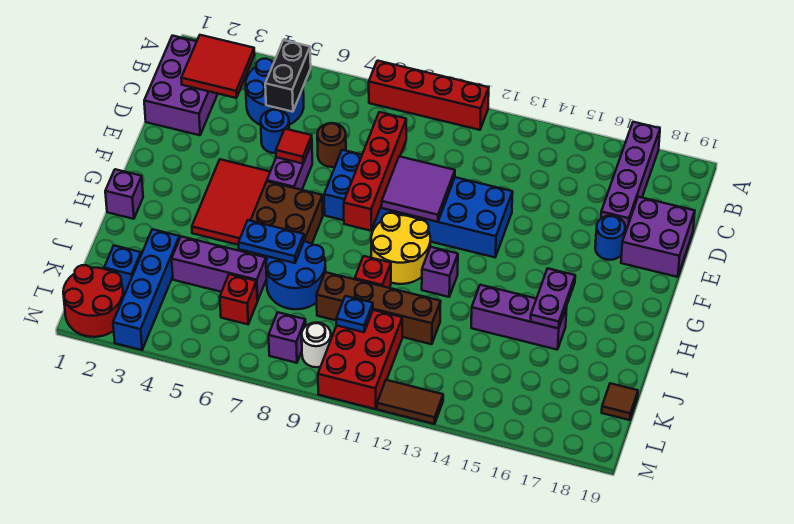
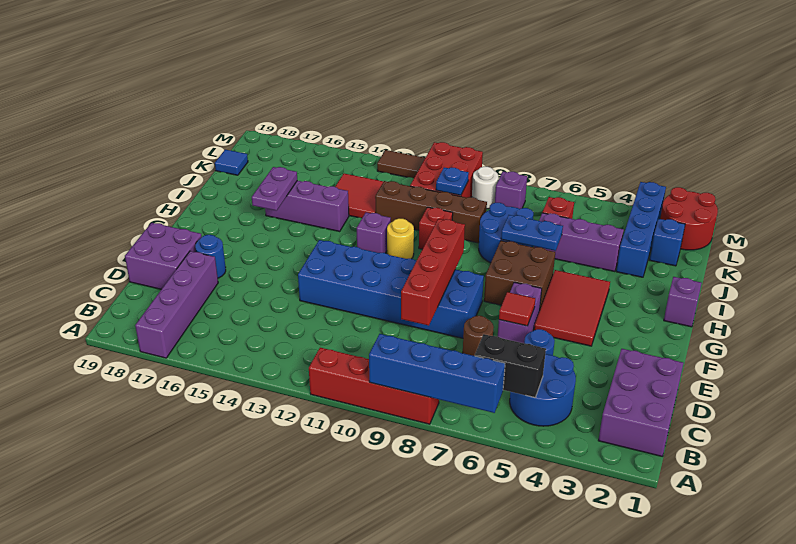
none -> blue brick A6:A9 level 2
red tile B2:C3 level 2 -> red tile J13:K14 level 1
black brick B5:C5 level 2 -> black brick B5:B6 level 2
purple tile E10:F11 level 2 -> none
yellow round brick G10:H11 level 1 -> yellow round brick H11 level 1
brown tile K19 level 1 -> blue tile K19 level 1

